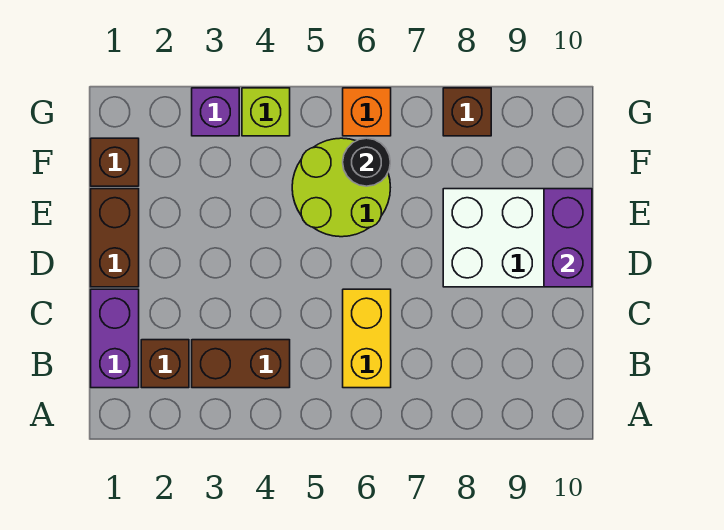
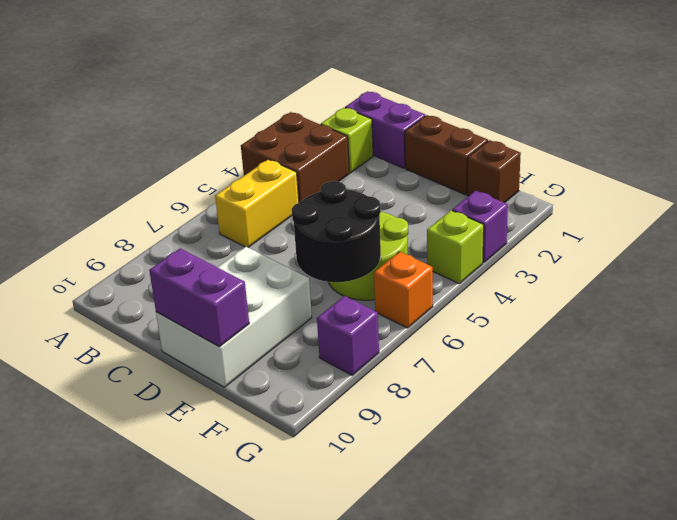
brown brick B2 level 1 -> lime brick B2 level 1
brown brick B3:B4 level 1 -> brown brick A3:B4 level 1
yellow brick B6:C6 level 1 -> yellow brick B5:B6 level 1
black round brick F6 level 2 -> black round brick E6:F7 level 2
brown brick G8 level 1 -> purple brick G8 level 1

